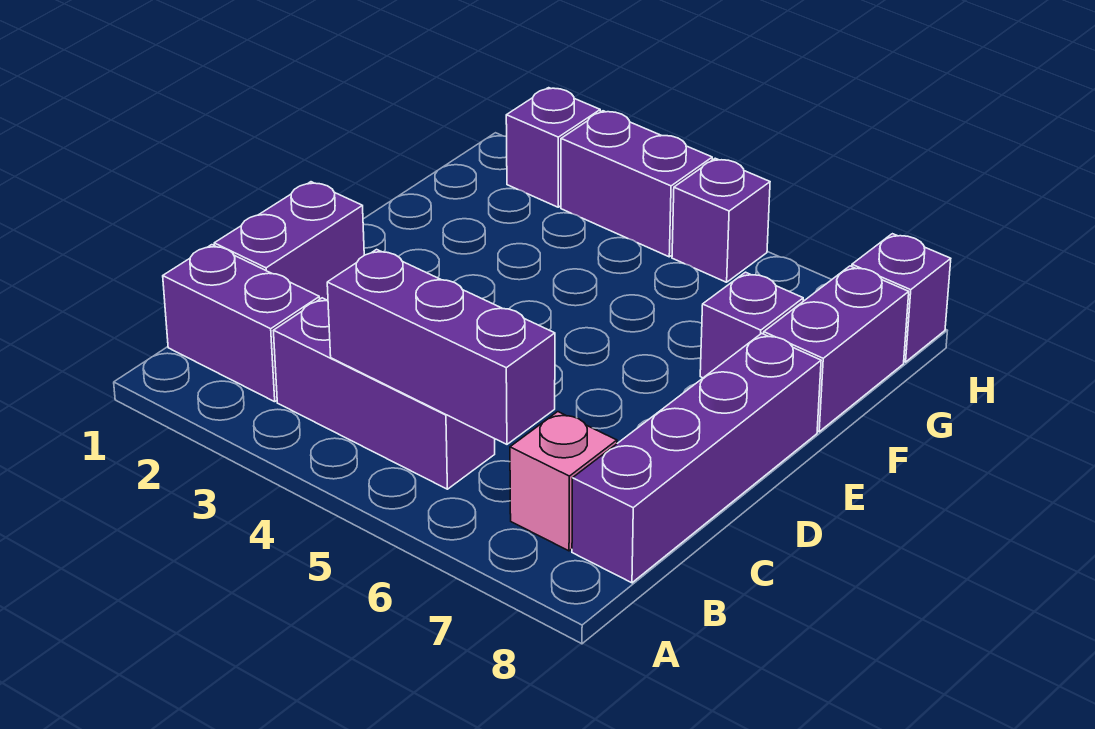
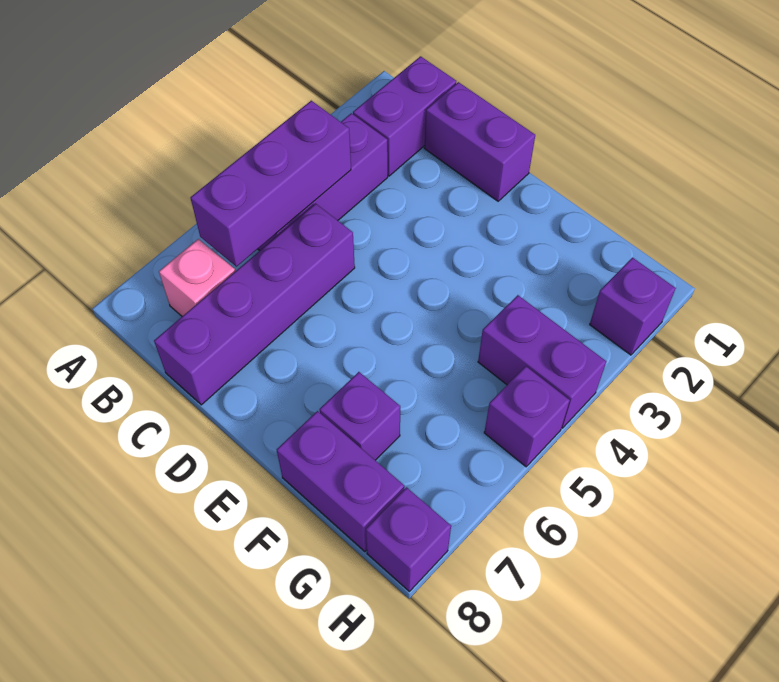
purple brick B8:E8 level 1 -> purple brick C5:C8 level 1
purple brick H3:H4 level 1 -> purple brick G4:H4 level 1

